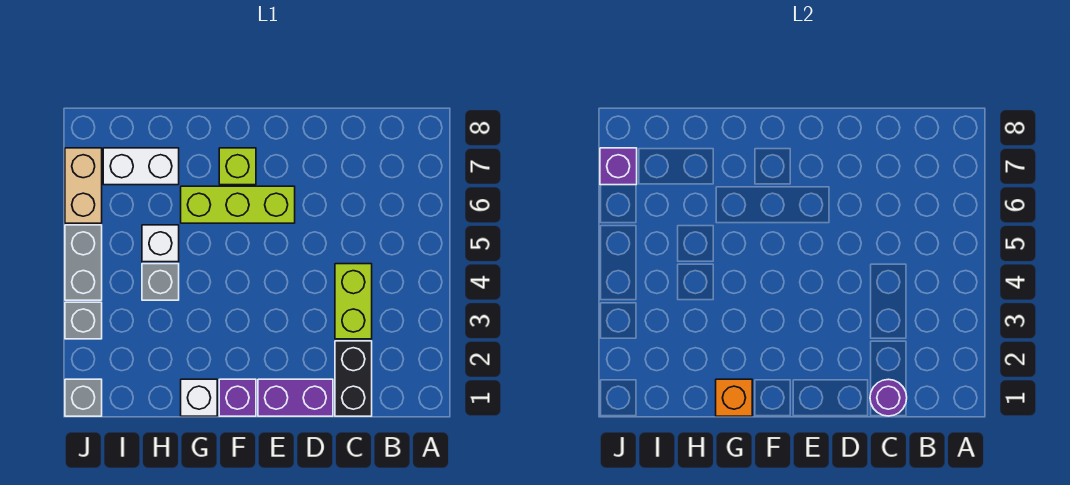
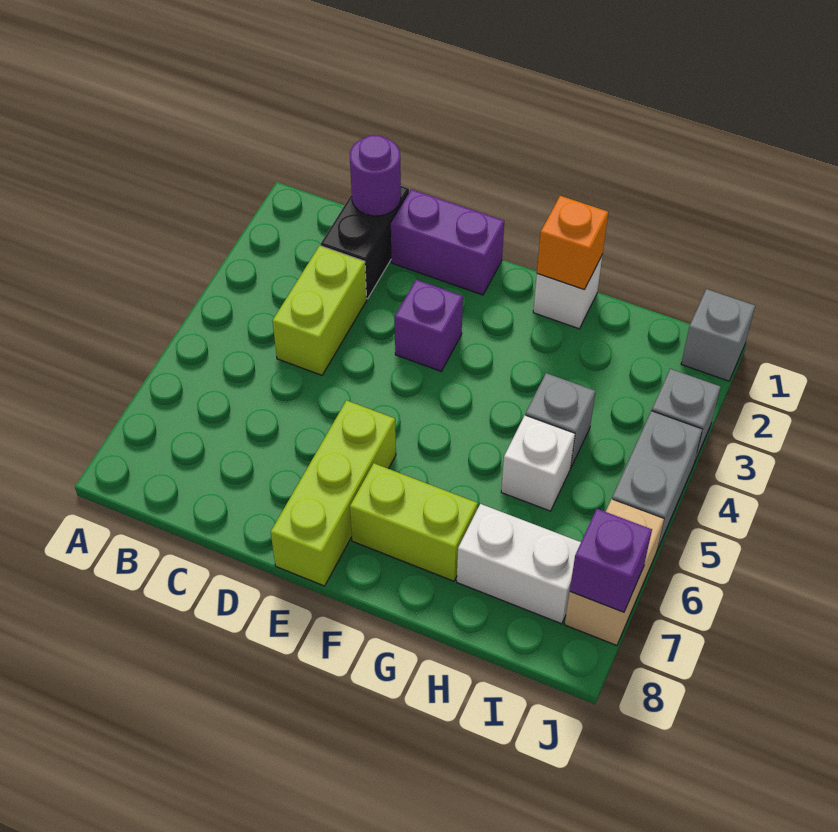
lime brick E6:G6 level 1 -> lime brick E6:E8 level 1
purple brick F1 level 1 -> purple brick E3 level 1
lime brick F7 level 1 -> lime brick F7:G7 level 1

